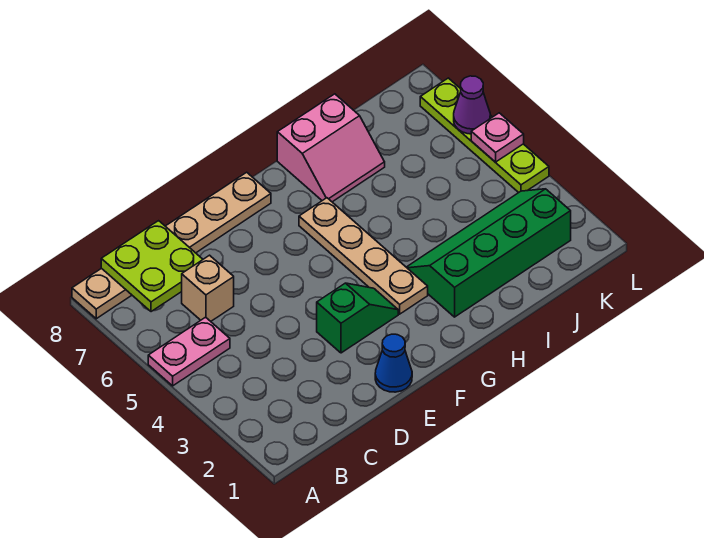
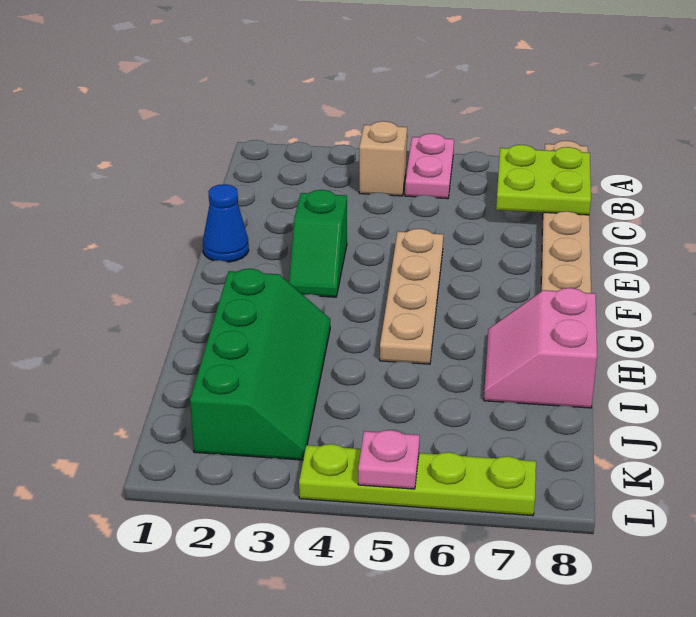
tan brick C6 level 1 -> tan brick B4 level 1
tan plate G3:G6 level 1 -> tan plate E5:H5 level 1
purple cone L6 level 2 -> none

